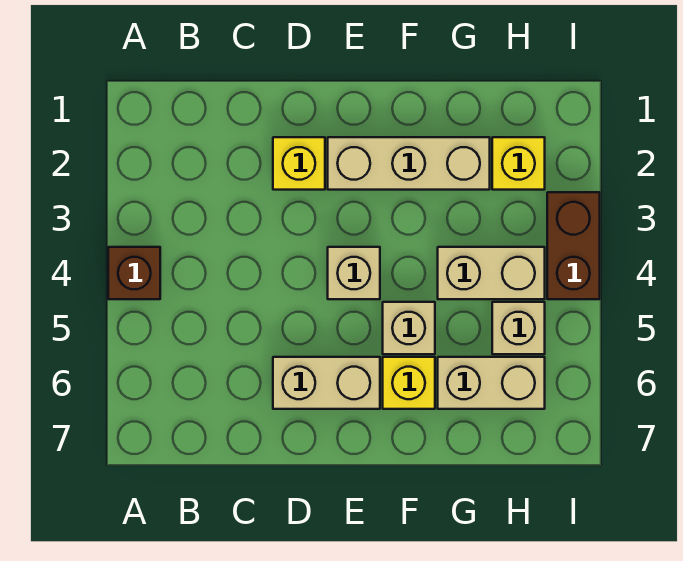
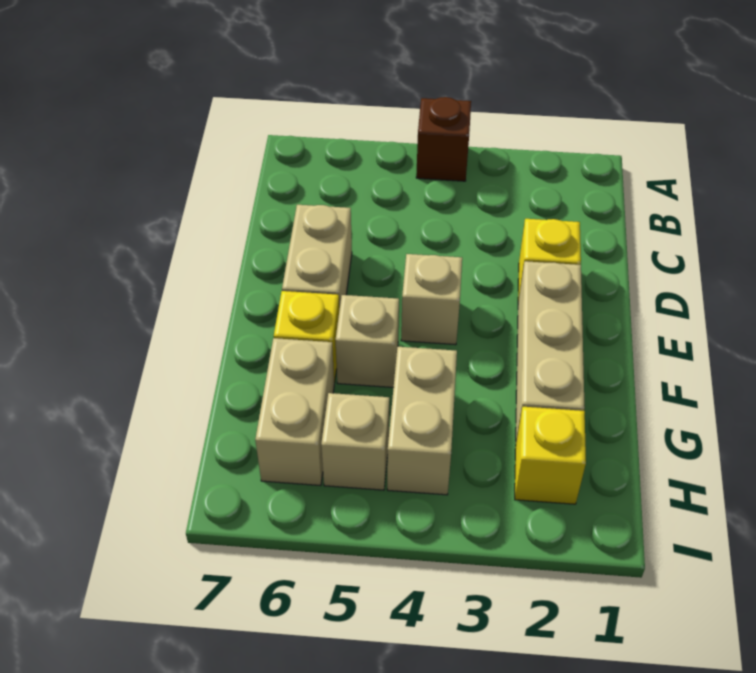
brown brick I3:I4 level 1 -> none

